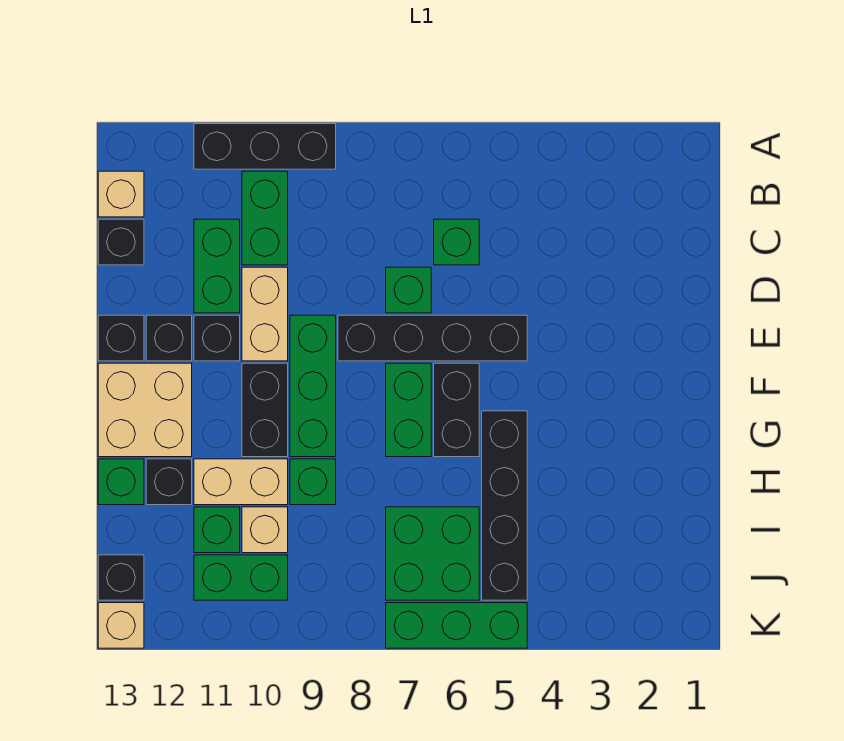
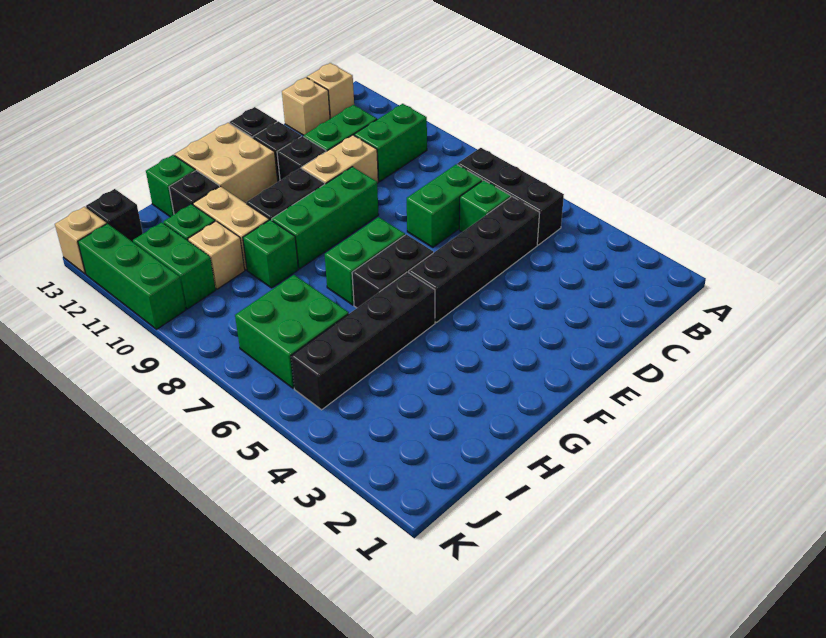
black brick A9:A11 level 1 -> black brick B5:B7 level 1
black brick C13 level 1 -> tan brick C13 level 1
green brick D7 level 1 -> green brick C7:D7 level 1
black brick E5:E8 level 1 -> black brick C5:F5 level 1
green brick K5:K7 level 1 -> green brick K10:K12 level 1

